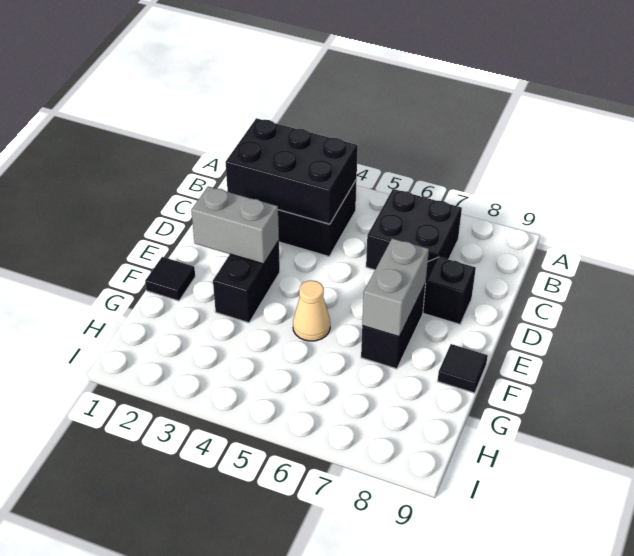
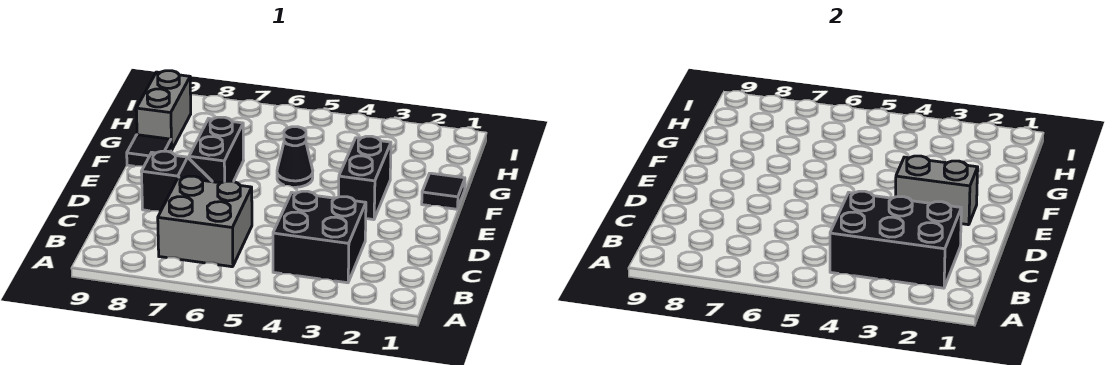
black brick B6:C7 level 1 -> grey brick B6:C7 level 1
grey brick E7:F7 level 2 -> grey brick G9:H9 level 1
tan cone F5 level 1 -> black cone F5 level 1

